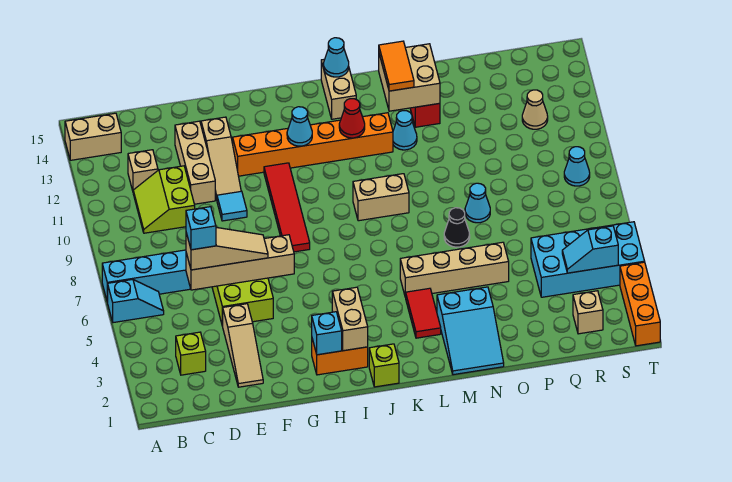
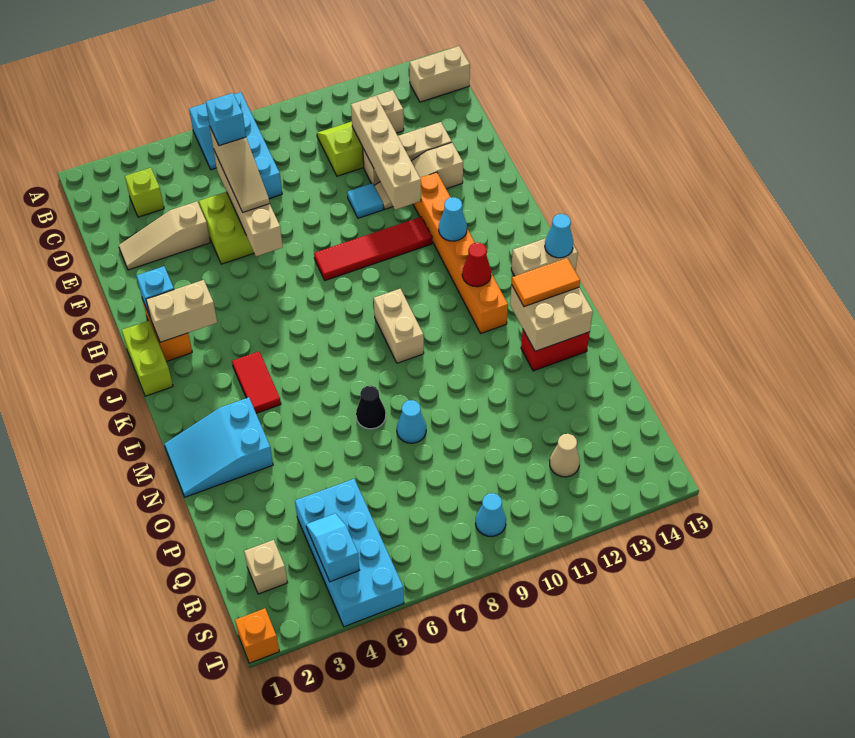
tan brick A14:B14 level 1 -> tan brick B14:B15 level 1
lime brick J1 level 1 -> lime brick I1:J1 level 1
red tile L3:L4 level 1 -> red tile K4:L4 level 1
tan brick L5:O5 level 1 -> tan brick D11:G11 level 2
cyan cone M12 level 1 -> none
orange brick T1:T3 level 1 -> orange brick T1 level 1

